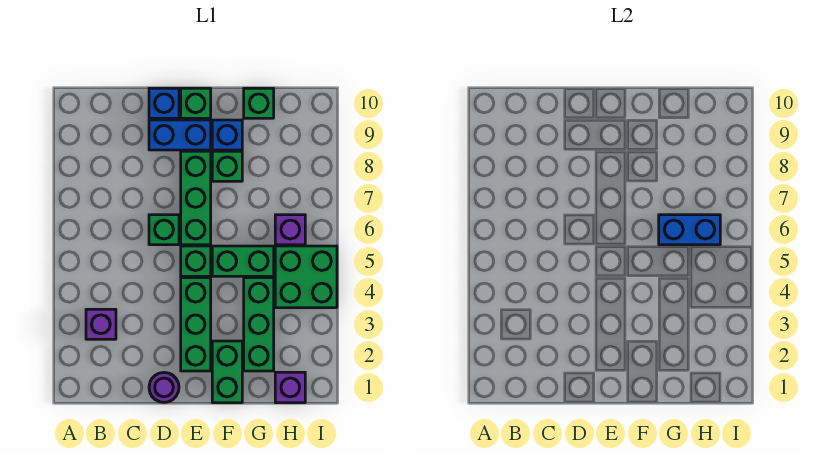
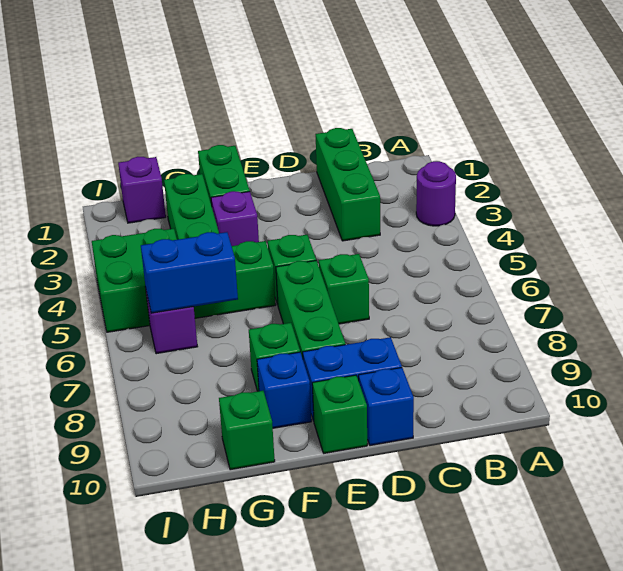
purple brick B3 level 1 -> purple brick F3 level 1
purple round brick D1 level 1 -> purple round brick A3 level 1
green brick E2:E4 level 1 -> green brick C1:C3 level 1

